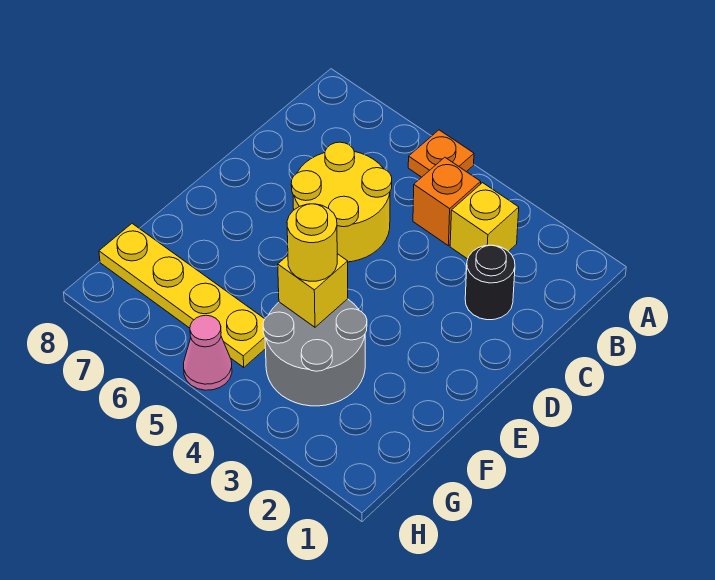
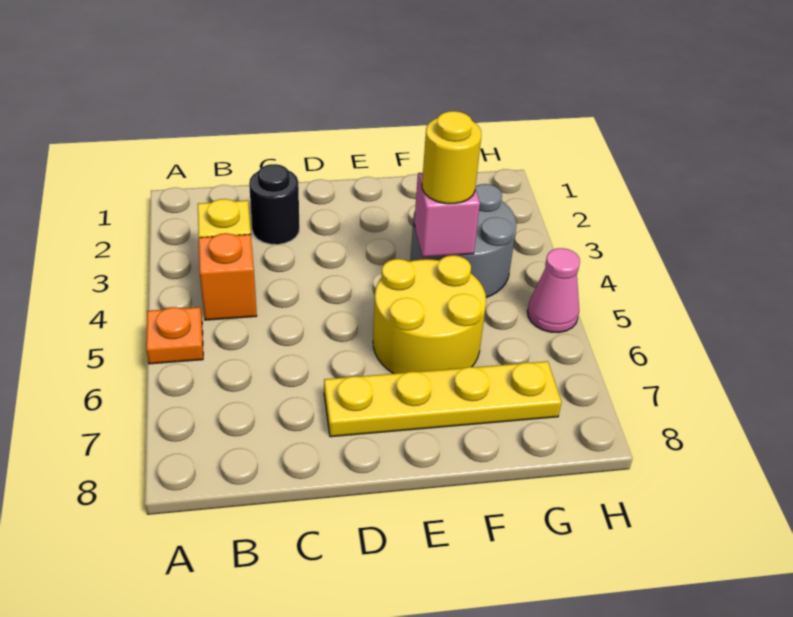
yellow round brick C5:D6 level 1 -> yellow round brick E5:F6 level 1
yellow brick F4 level 2 -> pink brick F4 level 2
yellow plate G5:G8 level 1 -> yellow plate D7:G7 level 1

